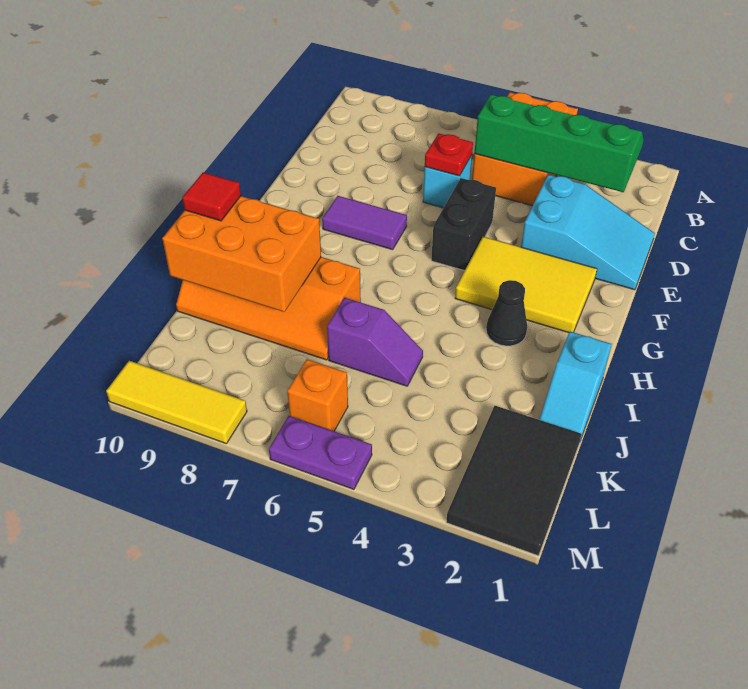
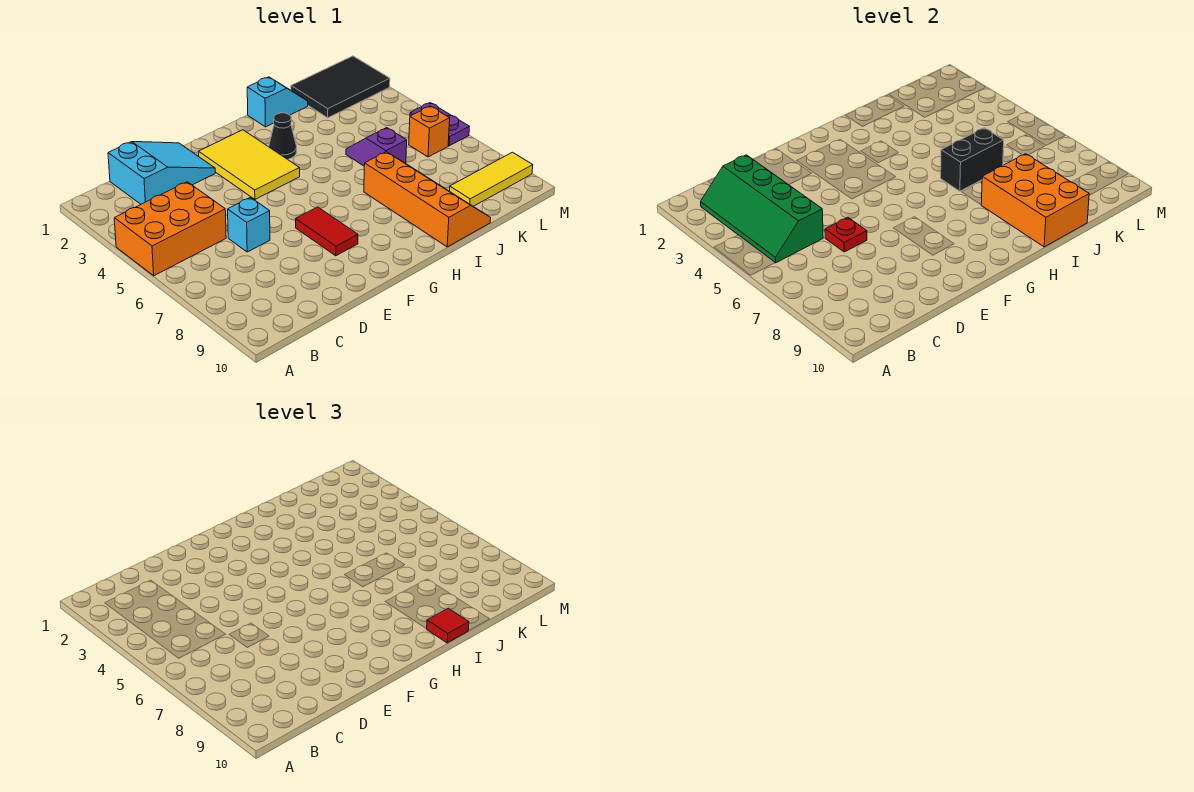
cyan slope D1:E3 level 1 top 3 -> cyan slope C1:E2 level 1 top C
black brick E5:F5 level 1 -> black brick I6:J6 level 2
purple tile F7:F8 level 1 -> red tile F7:F8 level 1
yellow tile M8:M10 level 1 -> yellow tile K9:M9 level 1

